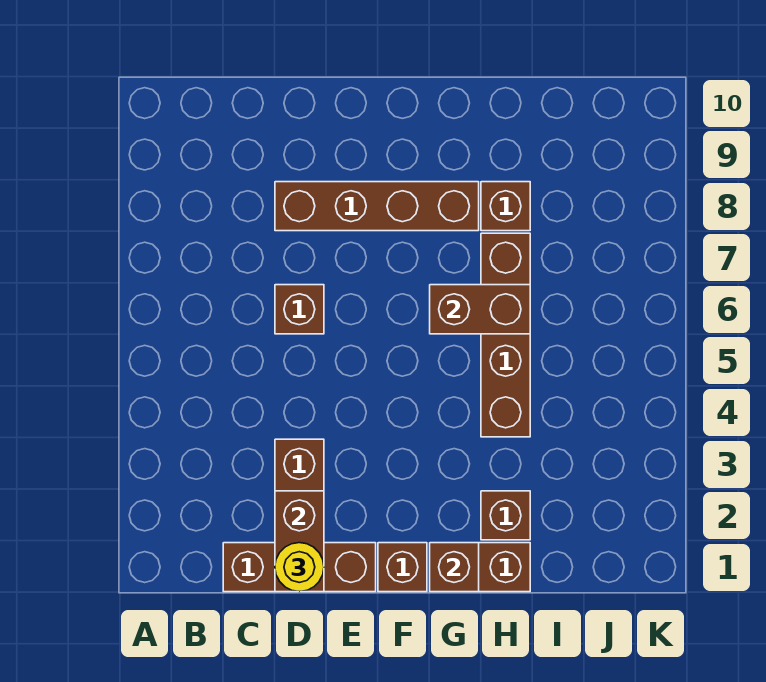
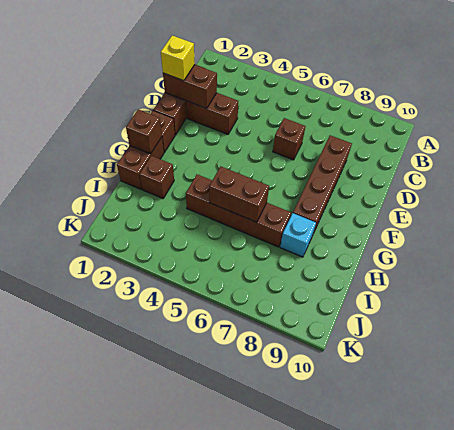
yellow round brick D1 level 3 -> yellow brick D1 level 3
brown brick G6:H6 level 2 -> brown brick H5:H6 level 2
brown brick H8 level 1 -> cyan brick H8 level 1

